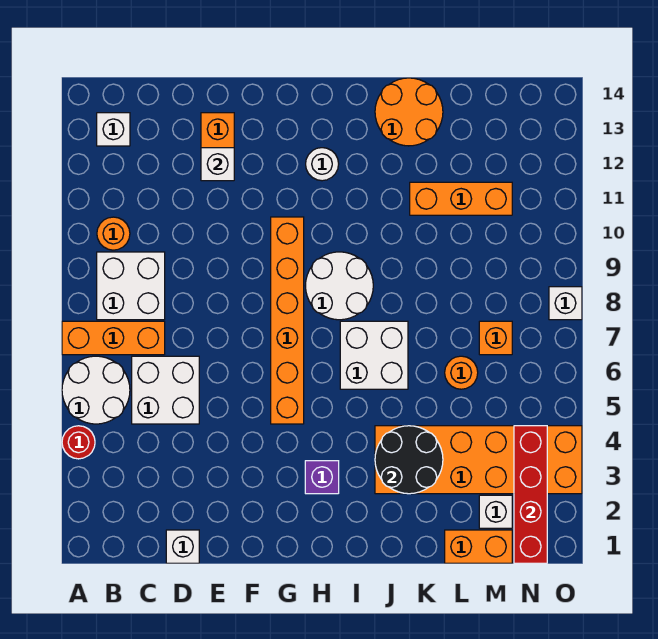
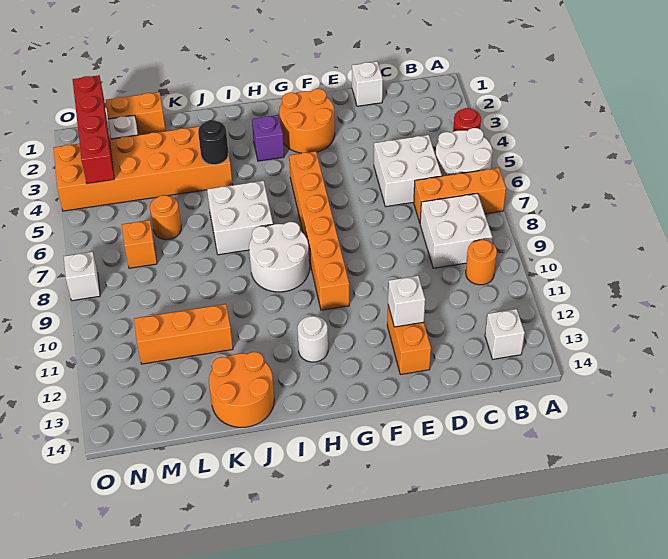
none -> orange round brick F2:G3 level 1
black round brick J3:K4 level 2 -> black round brick J4 level 2

